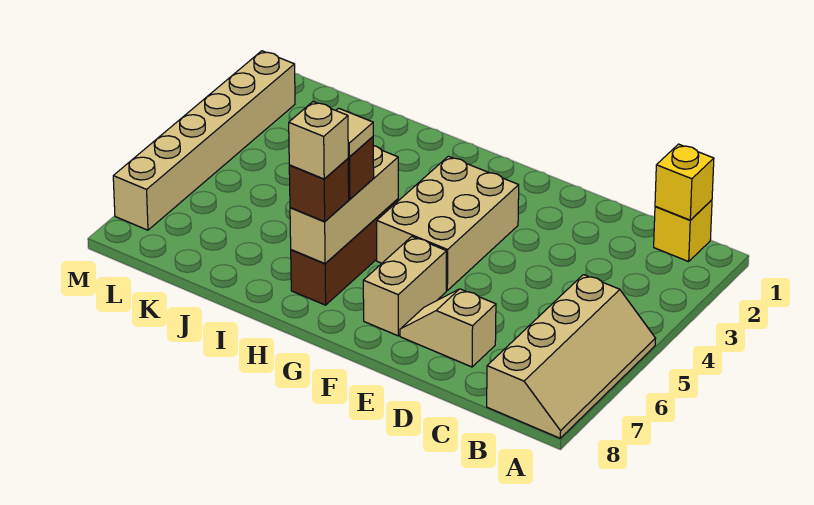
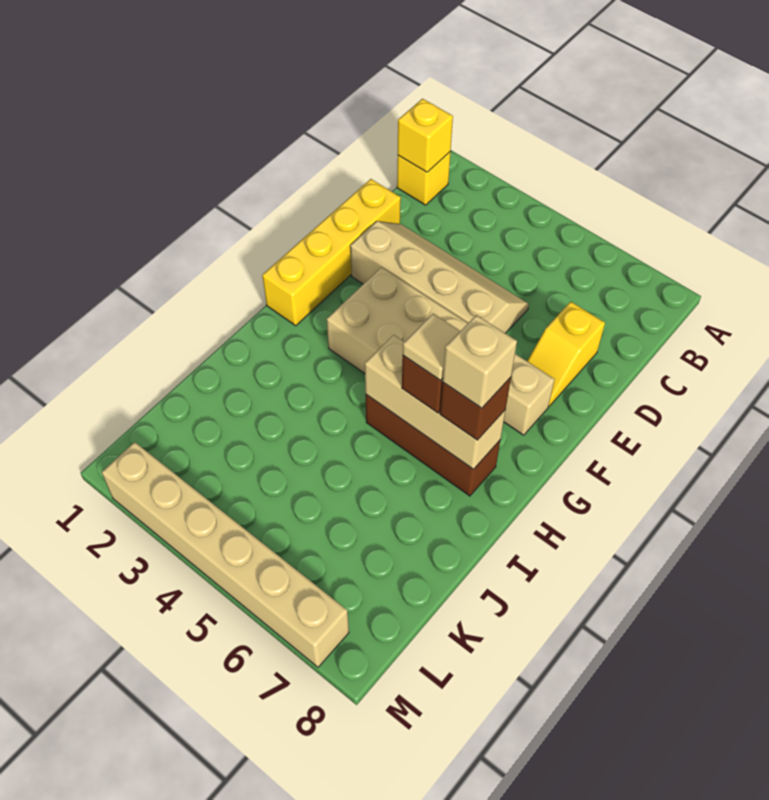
tan slope A5:B8 level 1 top B -> tan slope D2:E5 level 1 top E
none -> yellow brick D1:G1 level 1
tan slope D7:E7 level 1 top D -> yellow slope D7:E7 level 1 top D

